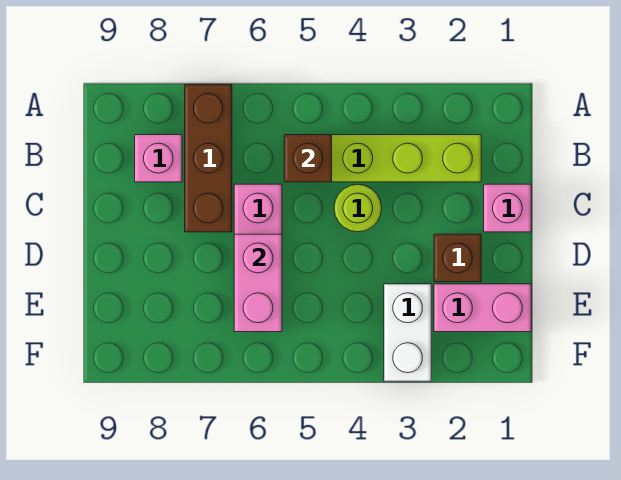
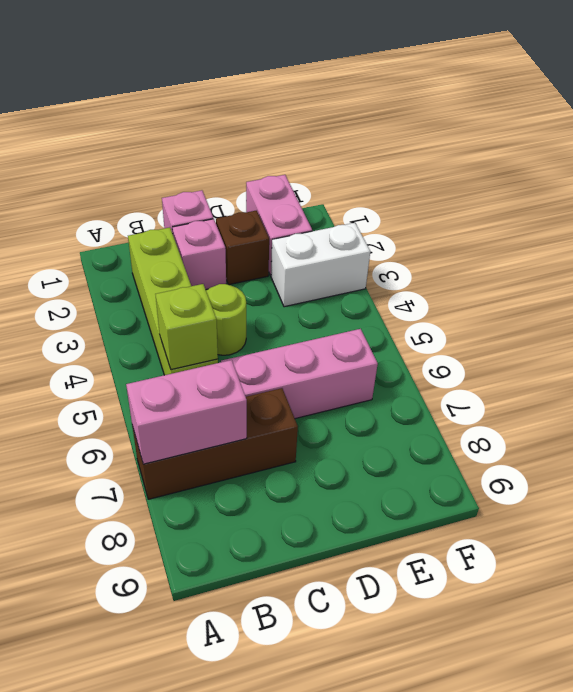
brown brick B5 level 2 -> lime brick B5 level 2
pink brick B8 level 1 -> pink brick C2 level 1
pink brick D6:E6 level 2 -> pink brick A7:B7 level 2

